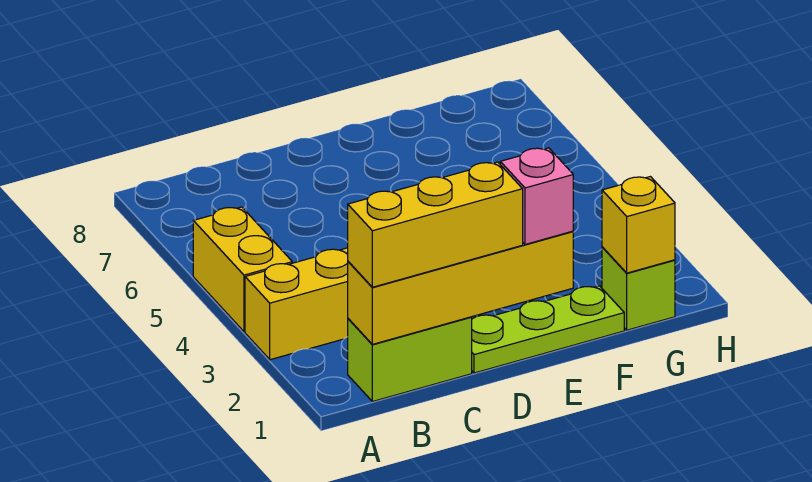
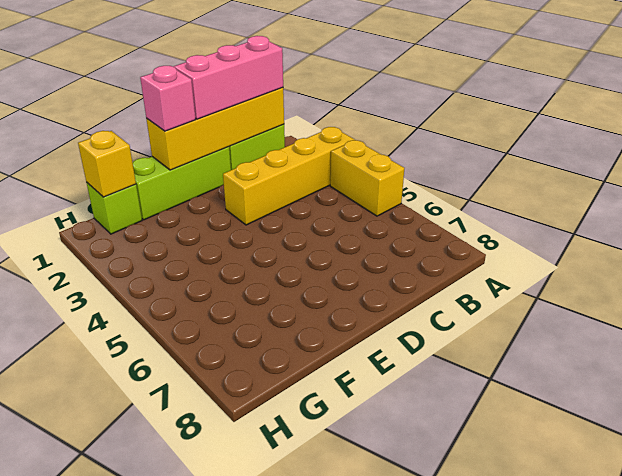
yellow brick B1:D1 level 3 -> pink brick B1:D1 level 3
lime plate D1:F1 level 1 -> lime brick D1:F1 level 1

